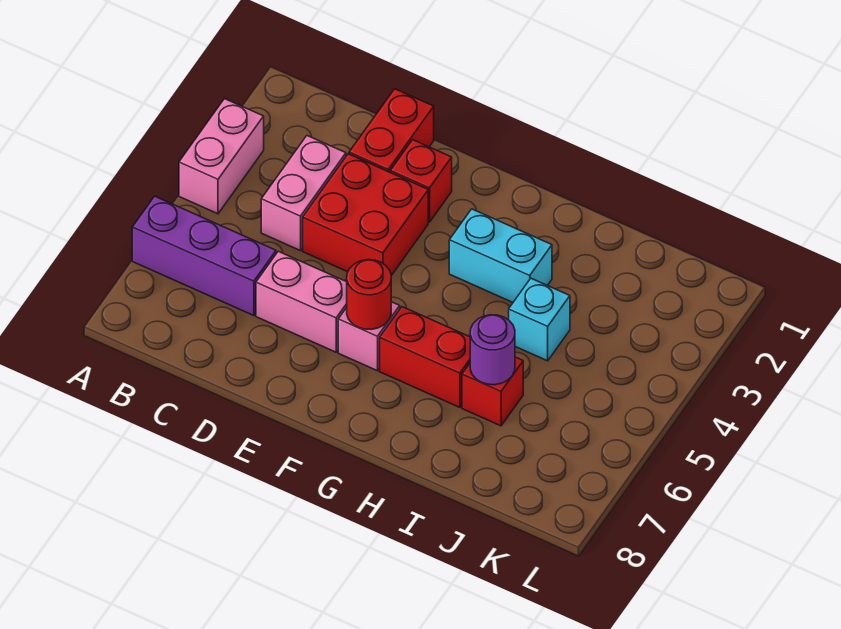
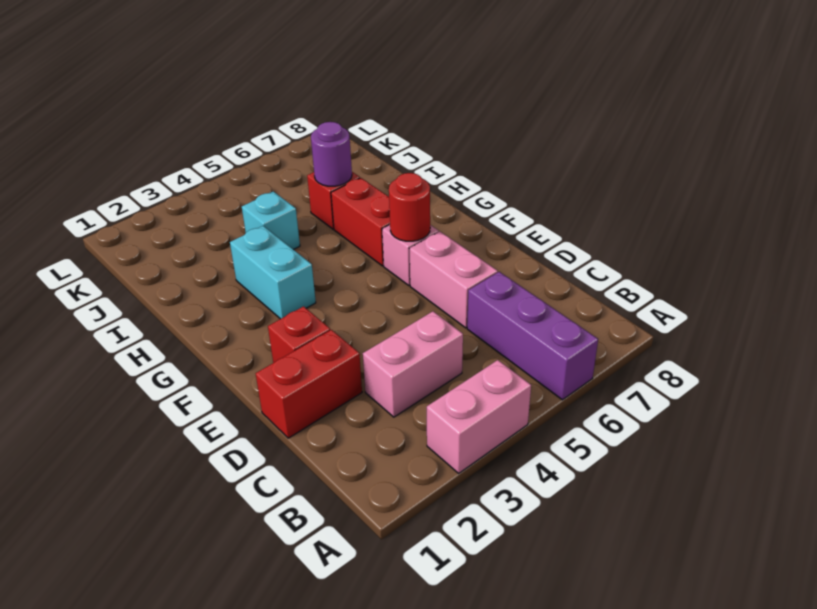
red brick D3:E4 level 1 -> none

